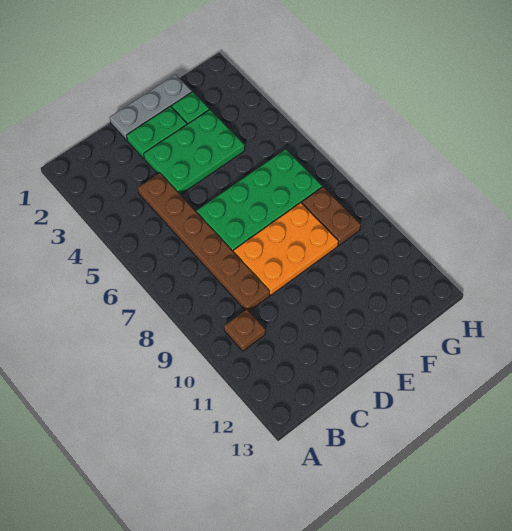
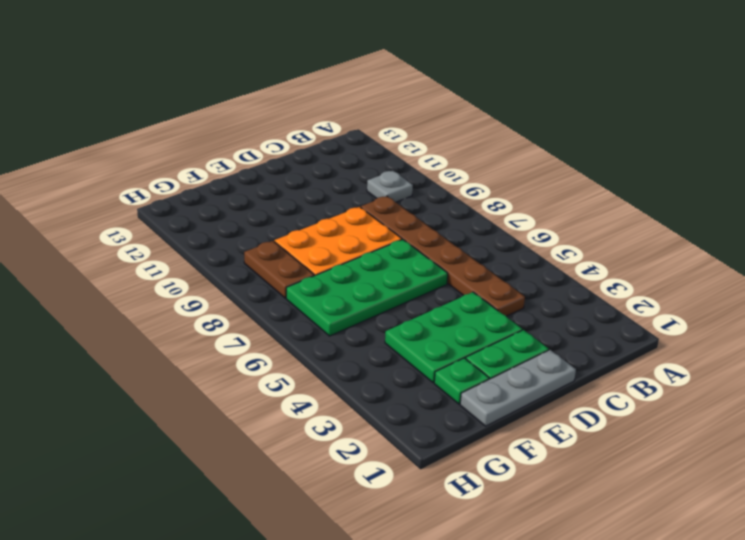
brown plate B10 level 1 -> grey plate B10 level 1

